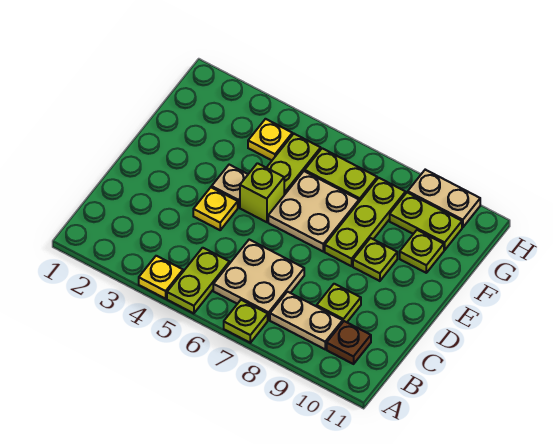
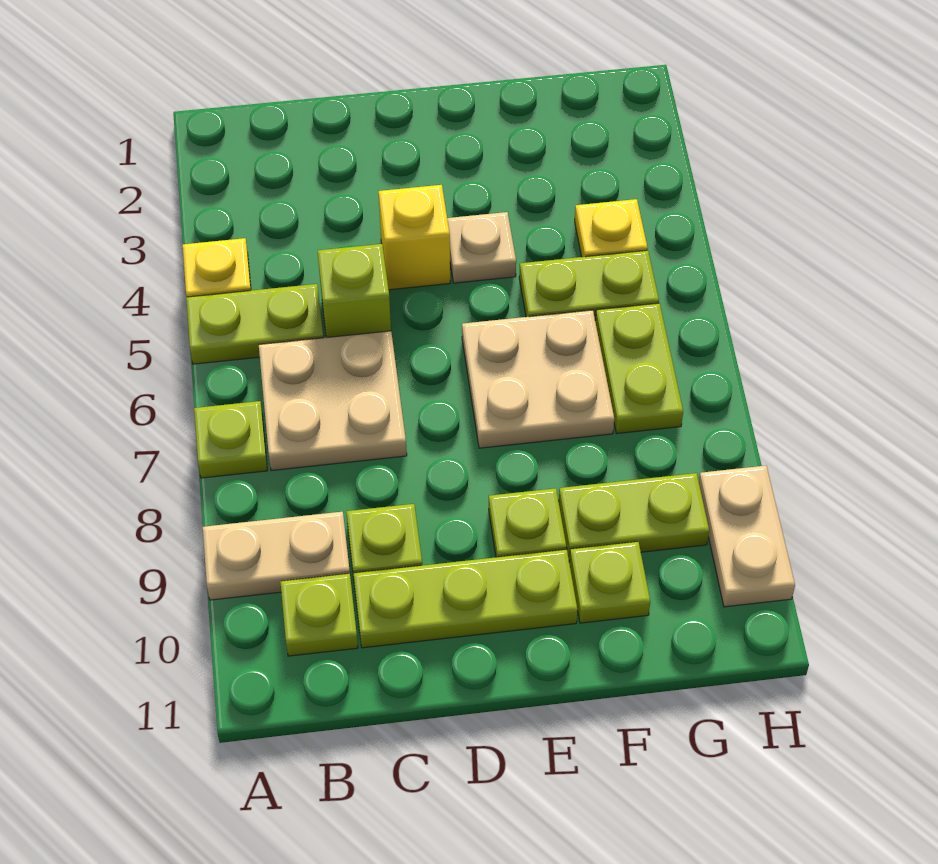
tan plate B8:B9 level 1 -> tan plate A9:B9 level 1
brown plate B10 level 1 -> lime plate B10 level 1
yellow plate D4 level 1 -> yellow brick D4 level 1
lime brick E5 level 1 -> lime brick C5 level 1
lime plate E8:G8 level 1 -> lime plate C10:E10 level 1
lime plate G9:G10 level 1 -> lime plate F9:G9 level 1

